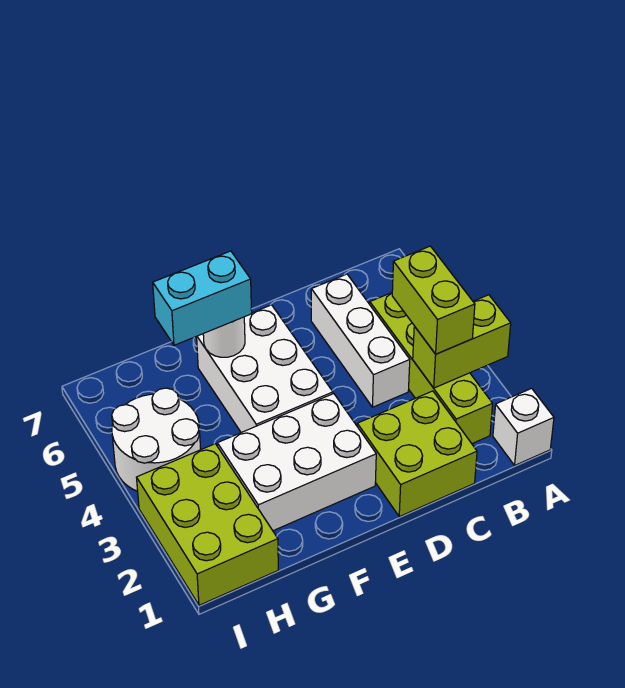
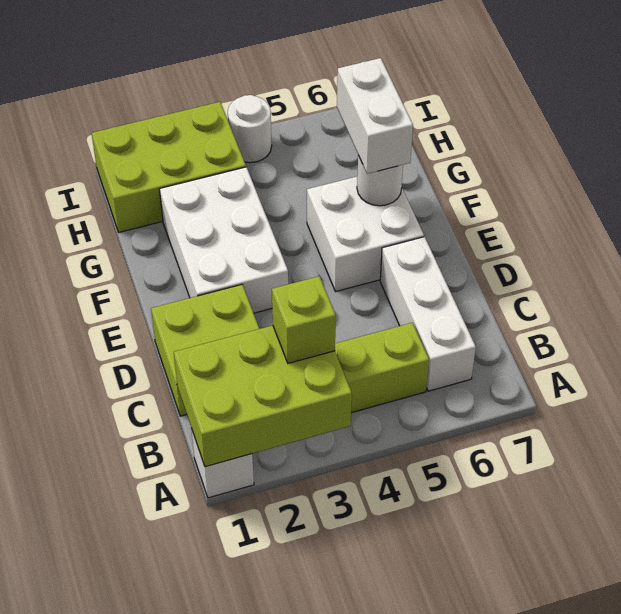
lime brick A3:B3 level 2 -> lime brick A1:B3 level 2
lime brick B3:B4 level 3 -> lime brick B3 level 3
white brick C4:C6 level 1 -> white brick B6:D6 level 1
white brick E4:F6 level 1 -> white brick E5:F6 level 1
cyan brick F6:G6 level 3 -> white brick F6:G6 level 3
white round brick H4:I5 level 1 -> white round brick I4 level 1

